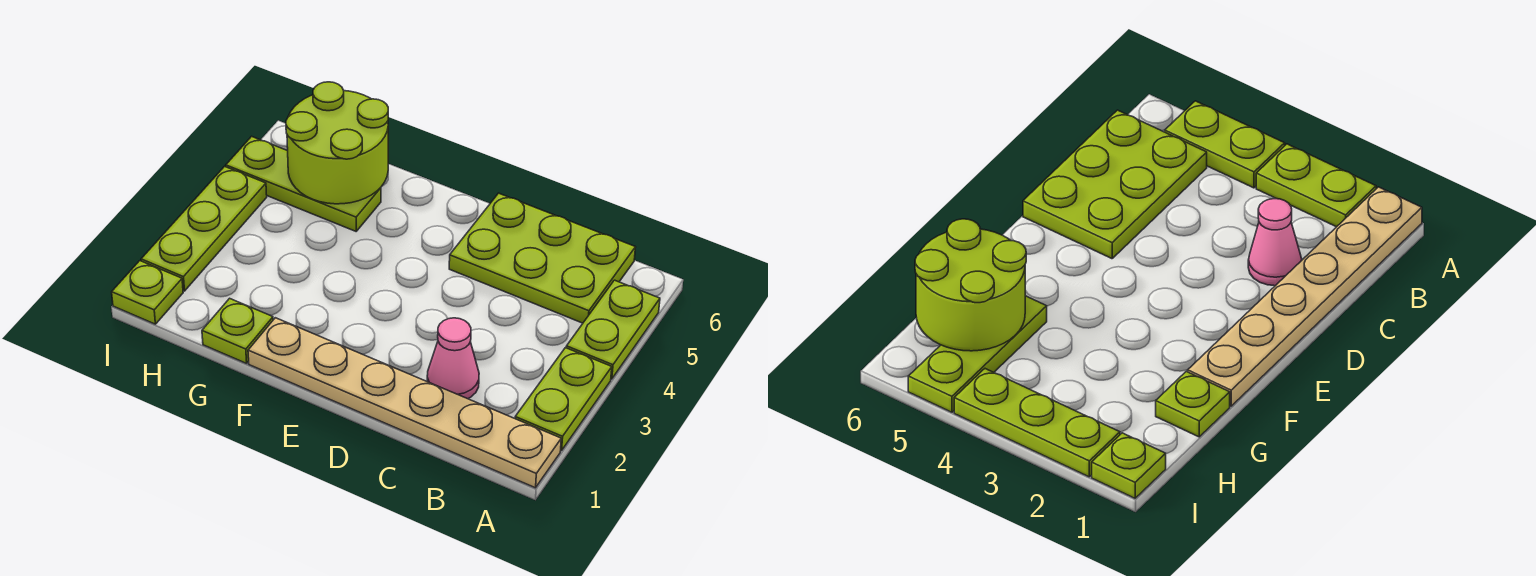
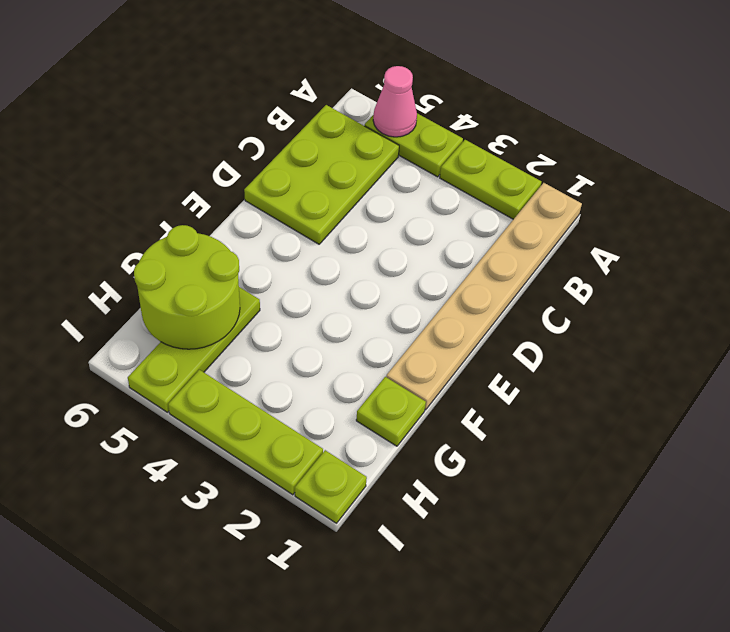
pink cone C2 level 1 -> pink cone A5 level 2

